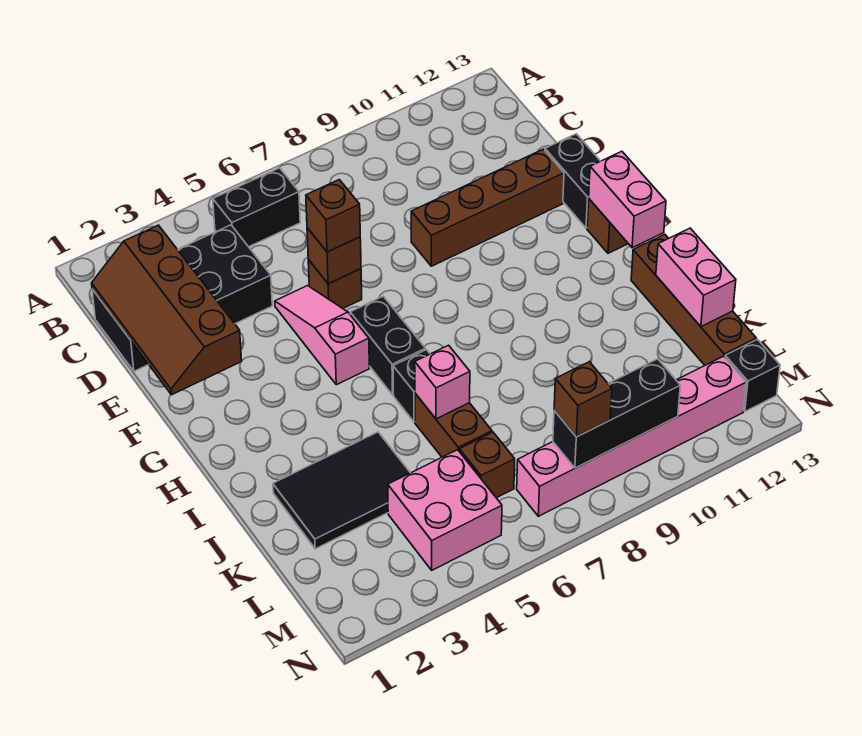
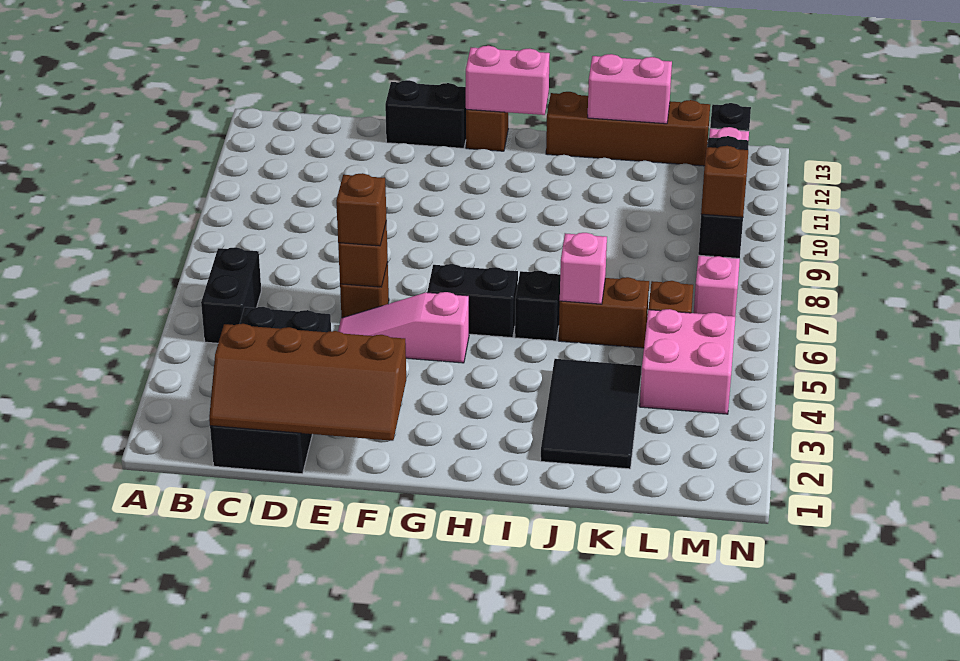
brown brick E9:E12 level 1 -> none

